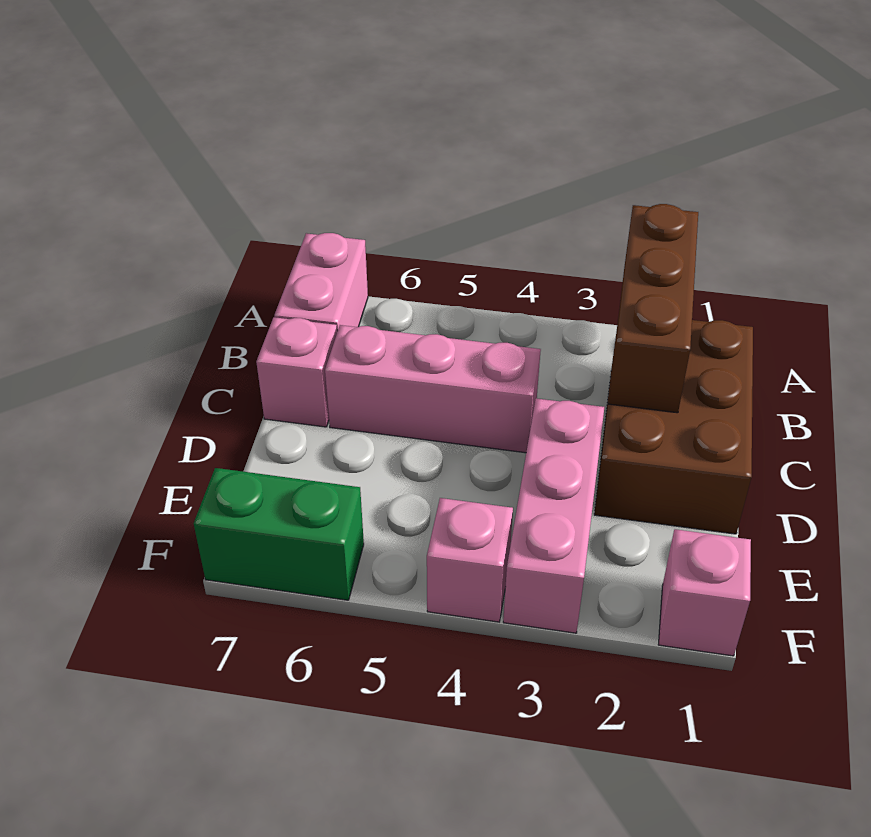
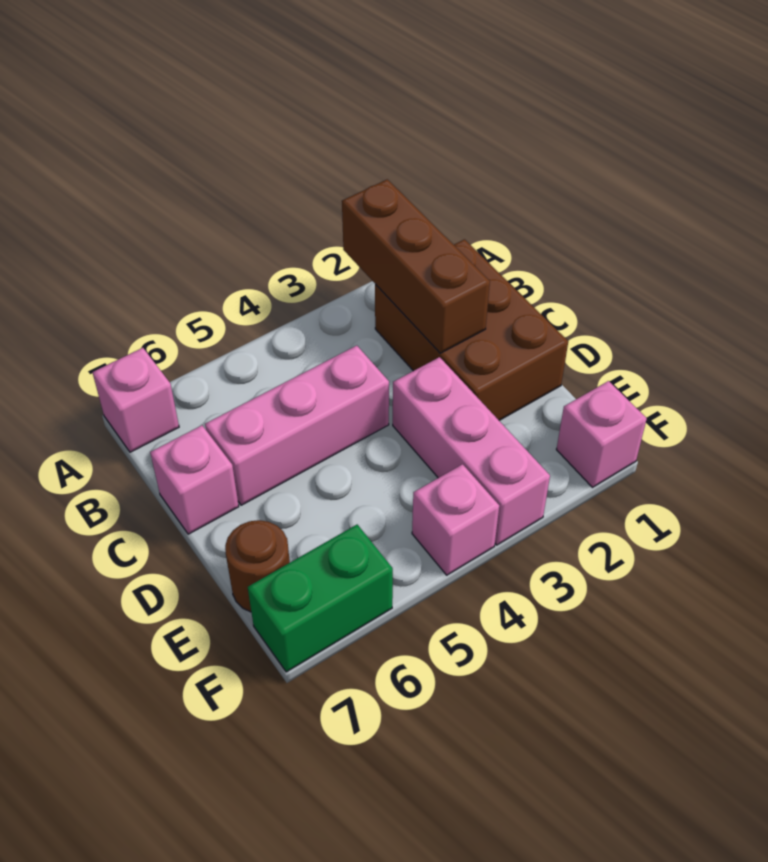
pink brick A7:B7 level 1 -> pink brick A7 level 1
none -> brown round brick E7 level 1

